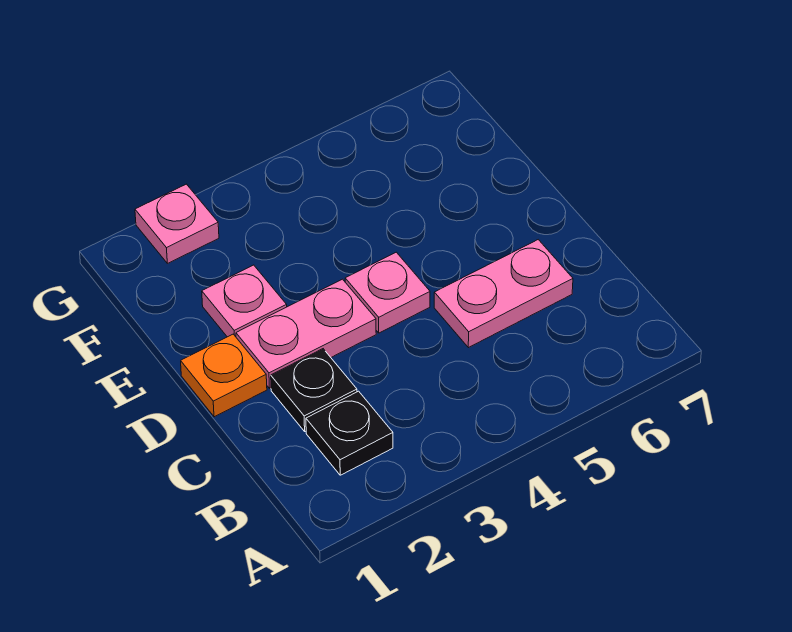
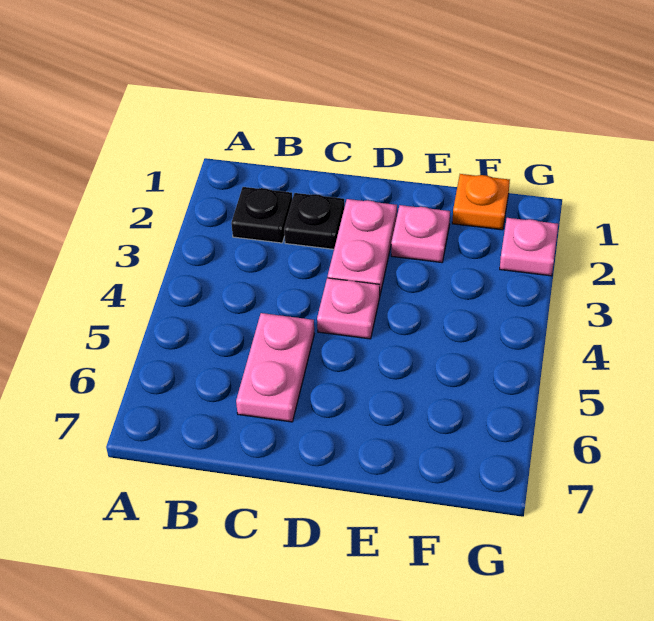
orange plate D1 level 1 -> orange plate F1 level 1

